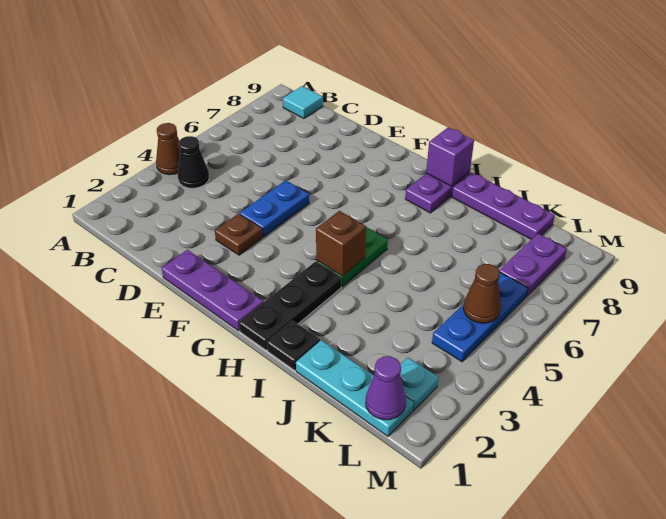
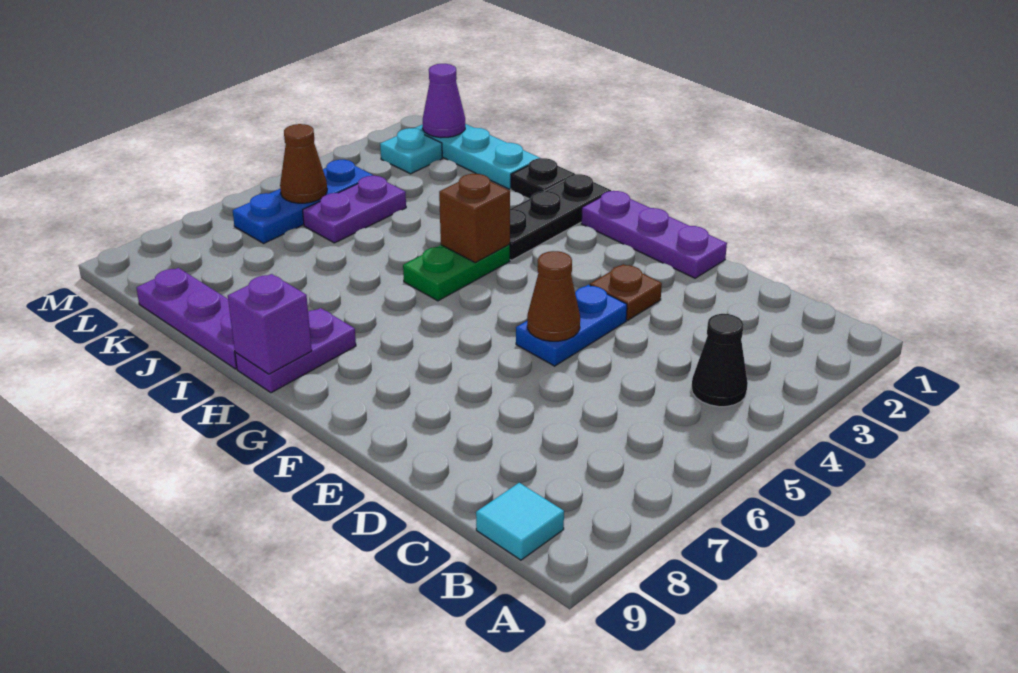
brown cone A4 level 1 -> brown cone E5 level 2
purple plate L7:L8 level 1 -> purple plate K4:K5 level 1

